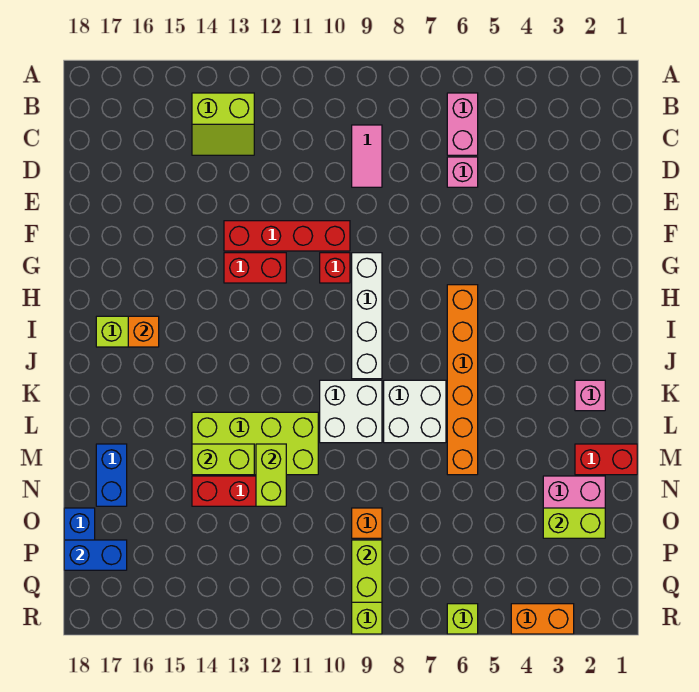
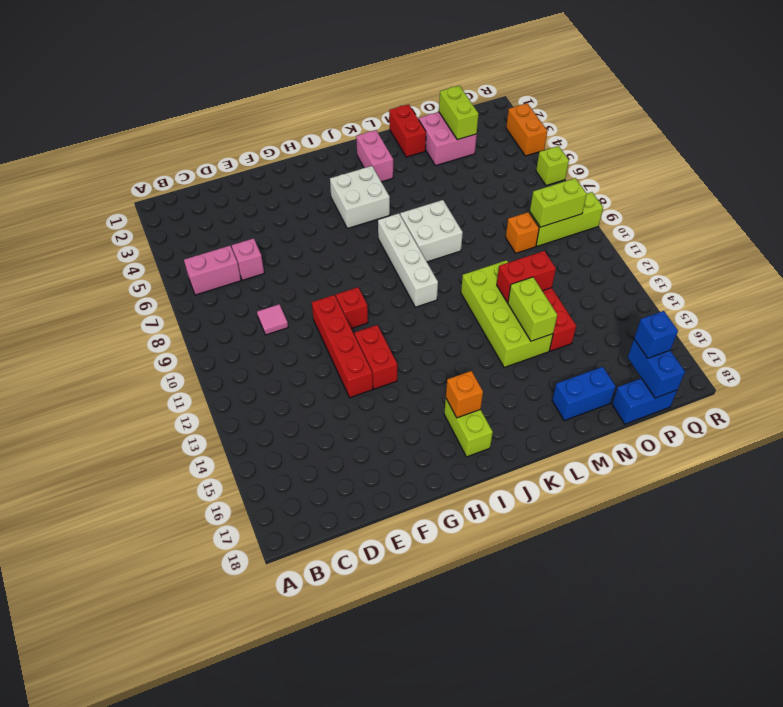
lime slope B13:C14 level 1 top B -> none
pink tile C9:D9 level 1 -> pink tile D9 level 1
white brick G9:J9 level 1 -> white brick J7:J10 level 1
orange brick H6:M6 level 1 -> none
pink brick K2 level 1 -> pink brick K2:K3 level 1
white brick K9:L10 level 1 -> white brick I4:J5 level 1
lime brick M12:N12 level 2 -> red brick M12:N12 level 2
none -> blue brick P17 level 3

